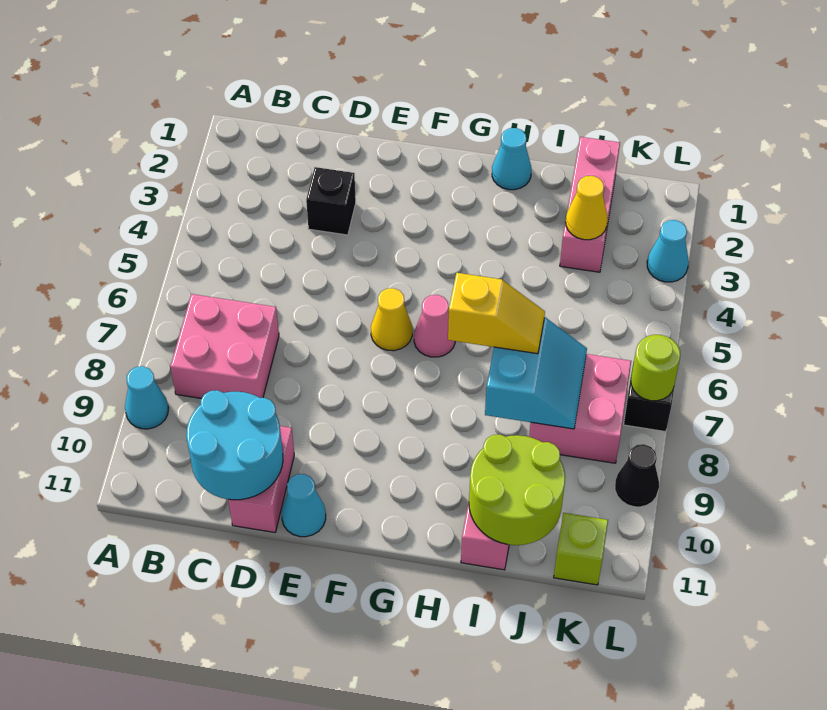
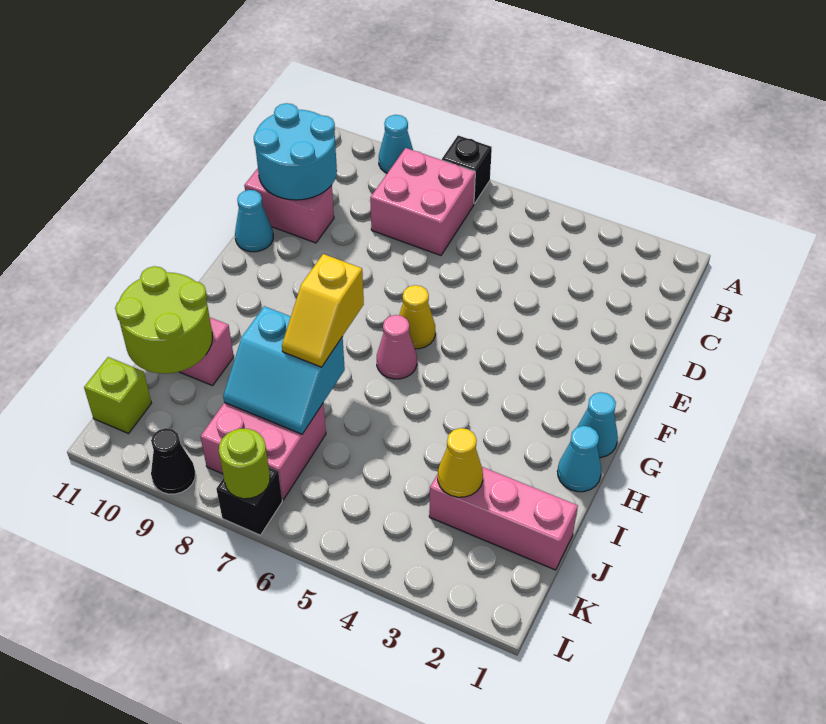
black brick D3 level 1 -> black brick A7 level 1
cyan cone L3 level 1 -> cyan cone G1 level 1

